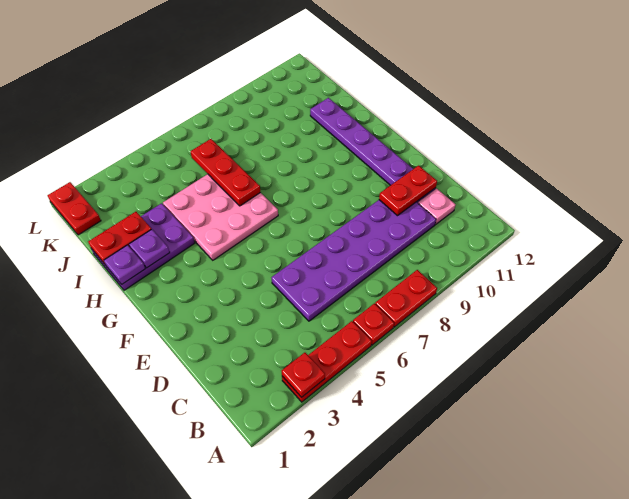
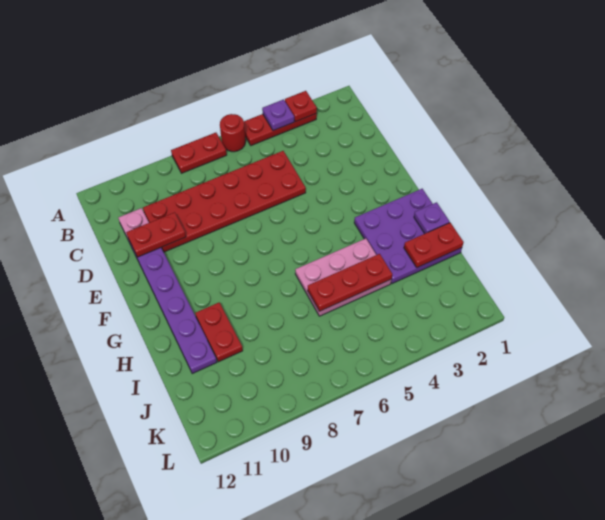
red plate A6 level 1 -> red round brick A6 level 1
purple plate C5:D10 level 1 -> red plate C5:D10 level 1
pink plate G4:I6 level 1 -> pink plate H4:I6 level 1
purple plate H1:I3 level 1 -> purple plate G1:I3 level 1
purple plate H2 level 2 -> purple plate A4 level 2
red plate H6:J6 level 2 -> red plate I4:I6 level 2
red plate K1:L1 level 1 -> red plate H10:I10 level 1

